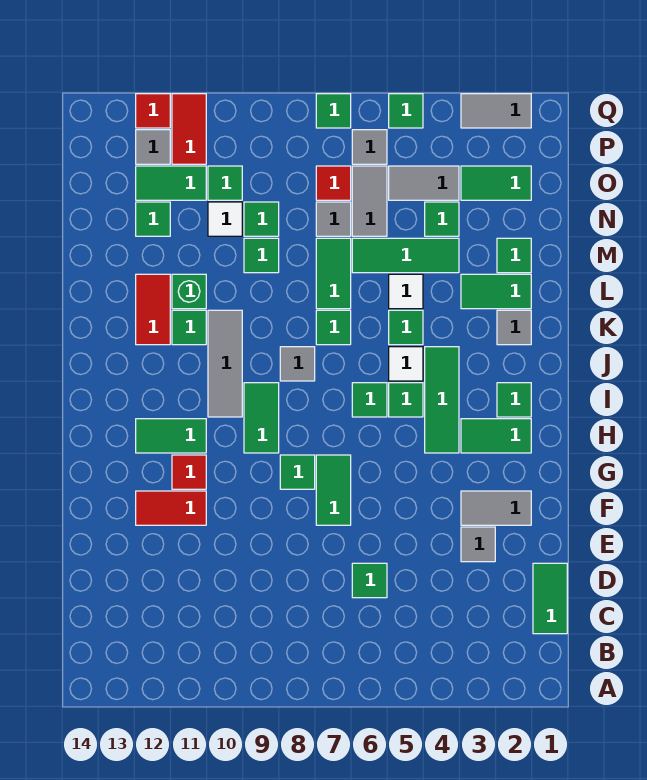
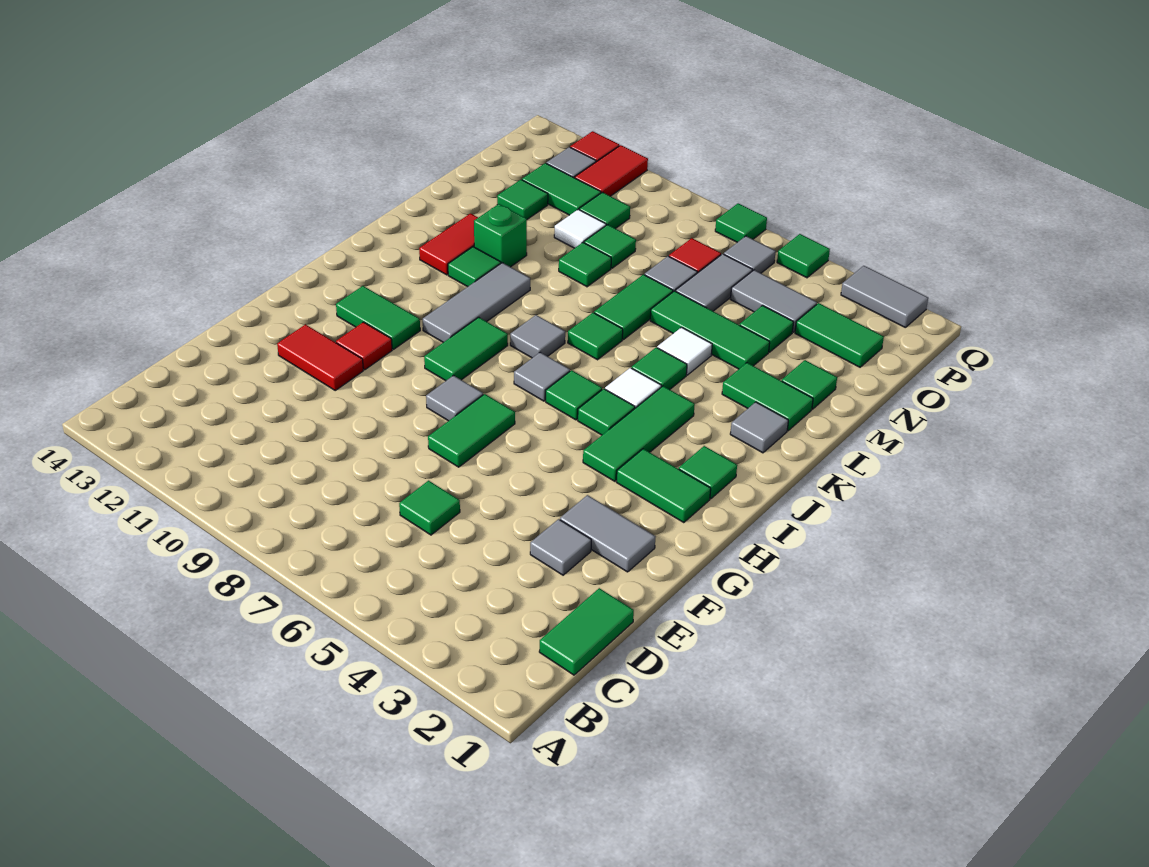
green tile G8 level 1 -> grey tile G8 level 1
none -> grey tile I7 level 1

